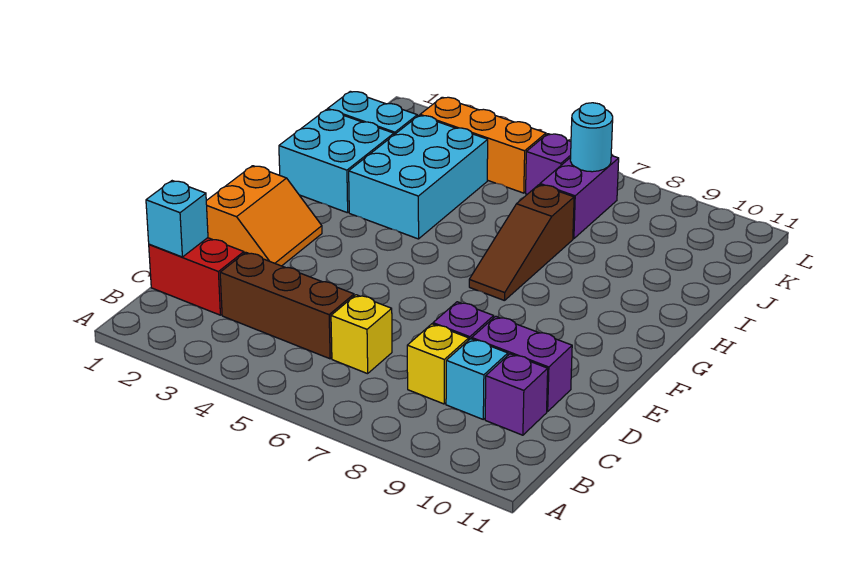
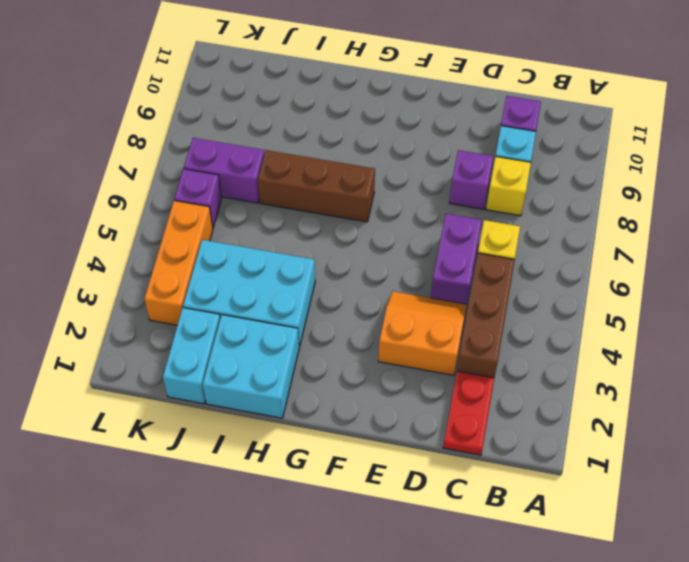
red brick C1:C2 level 1 -> red plate C1:C2 level 1
cyan brick C1 level 2 -> none
purple brick D9:D10 level 1 -> purple brick D5:D6 level 1
orange slope E1:F2 level 1 top 1 -> orange slope D3:E4 level 1 top 3
brown slope G7:I7 level 1 top I -> brown brick G7:I7 level 1
cyan round brick K7 level 2 -> none

